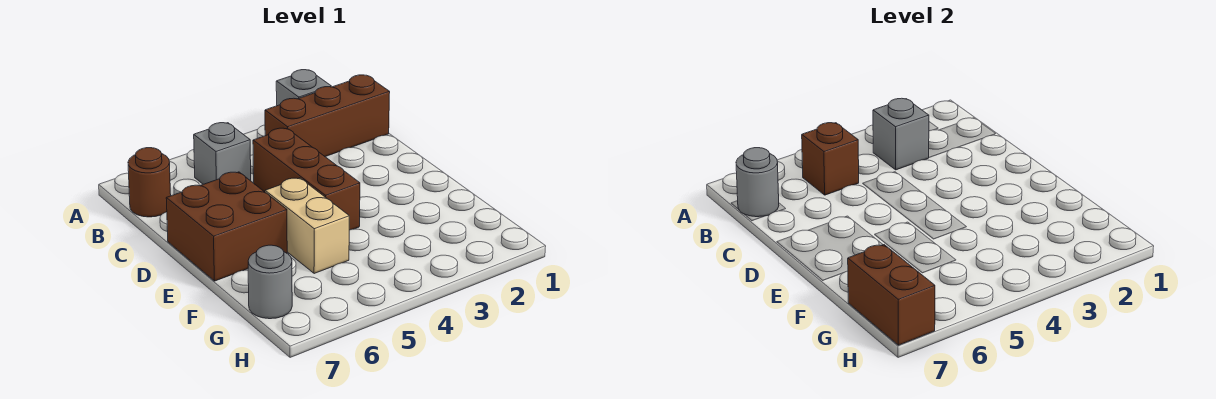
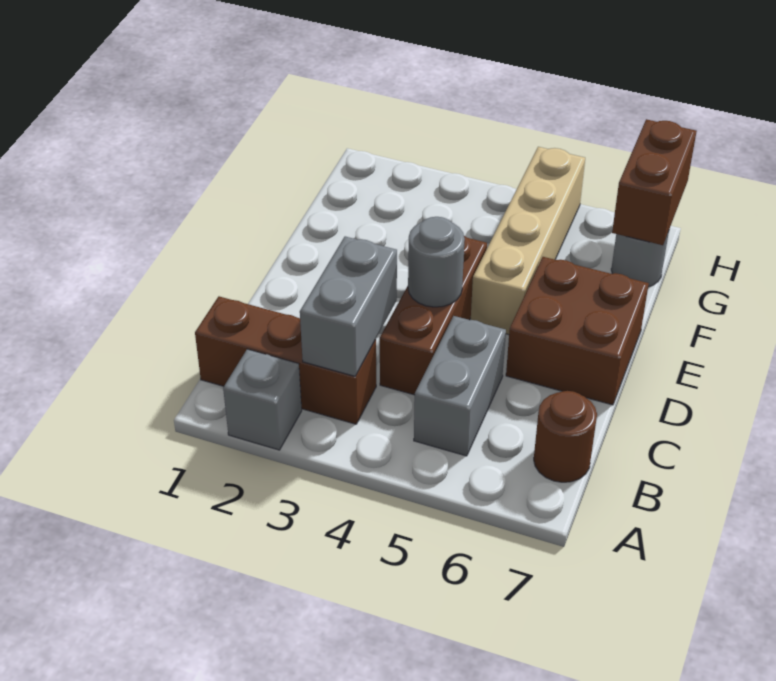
grey brick B3 level 2 -> grey brick B3:C3 level 2
grey brick B5 level 1 -> grey brick B5:C5 level 1
brown brick B5 level 2 -> none
grey round brick B7 level 2 -> grey round brick D4 level 2
tan brick E5:F5 level 1 -> tan brick E5:H5 level 1

